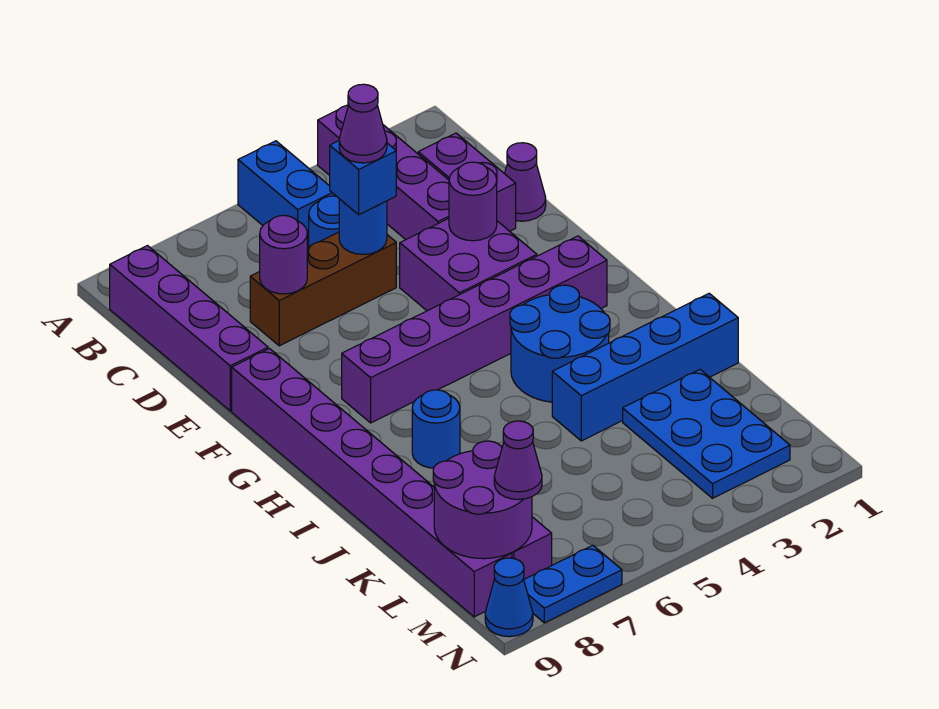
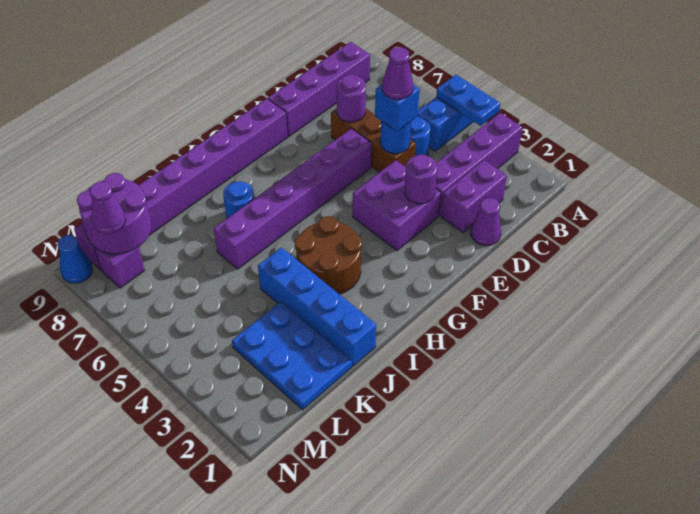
purple brick G2:G7 level 1 -> purple brick E6:J6 level 1
blue round brick H3:I4 level 1 -> brown round brick H3:I4 level 1
blue plate K2:M3 level 1 -> blue plate K1:L3 level 1
blue plate N7:N8 level 1 -> blue plate A4:A5 level 2

